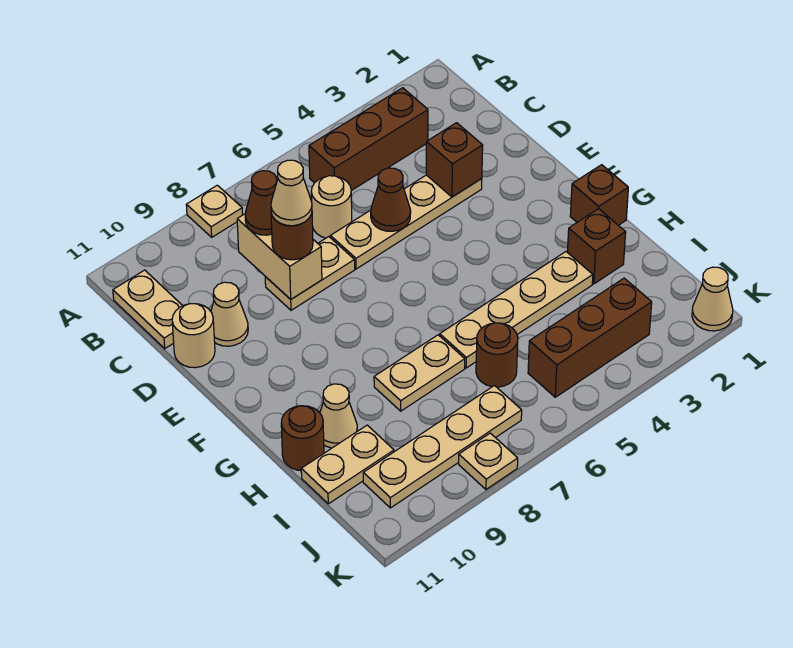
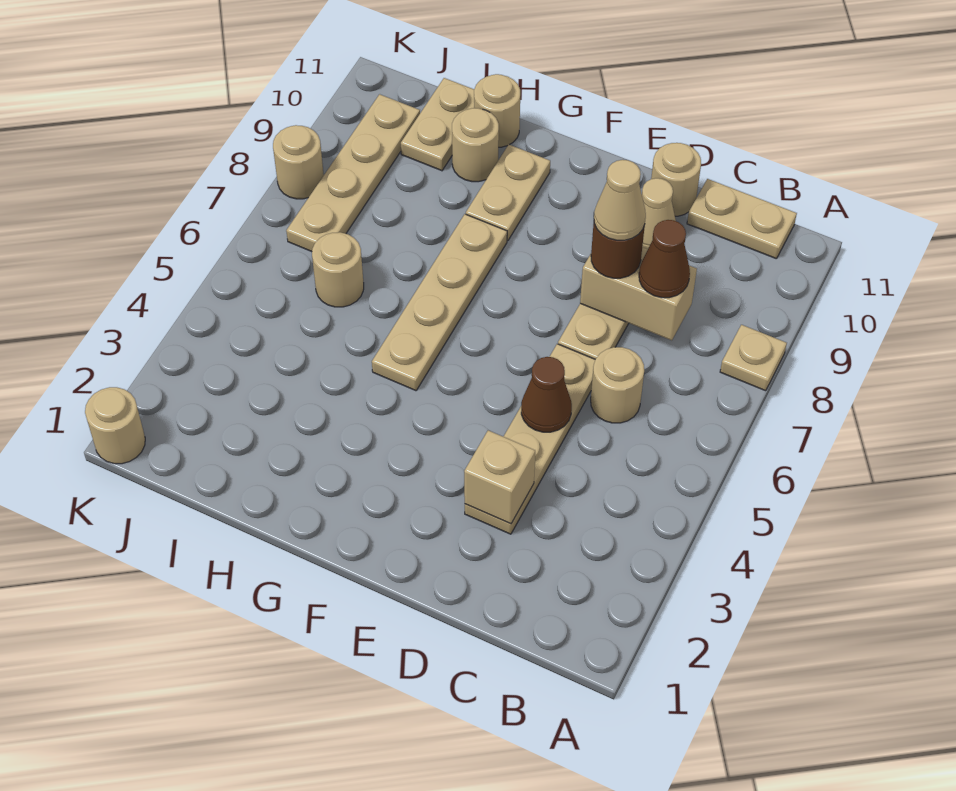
brown brick B3:B5 level 1 -> none
brown brick D3 level 2 -> tan brick D3 level 2
brown brick G1 level 1 -> none
brown brick H2 level 1 -> none
tan plate H3:H6 level 1 -> tan plate G5:G8 level 1
tan plate H7:H8 level 1 -> tan plate G9:G10 level 1
tan cone H10 level 1 -> tan round brick H10 level 1
brown round brick H11 level 1 -> tan round brick H11 level 1
brown round brick I6 level 1 -> tan round brick I6 level 1
brown brick J3:J5 level 1 -> none
tan cone K1 level 1 -> tan round brick K1 level 1
tan plate K8 level 1 -> tan round brick K8 level 1

